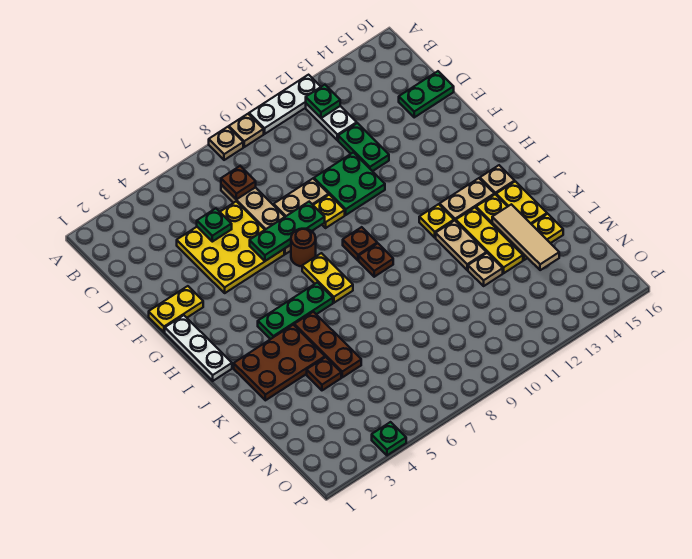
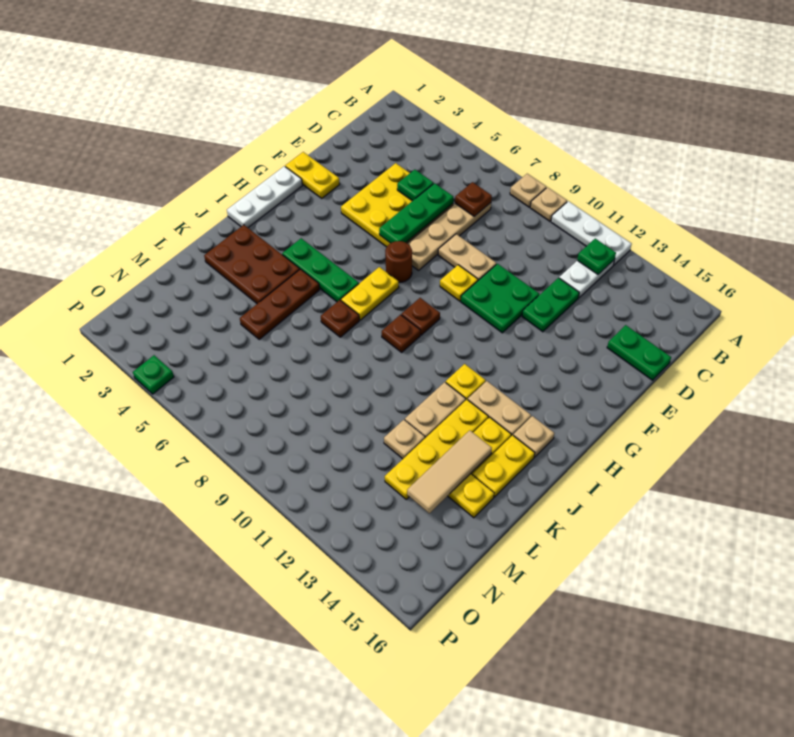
green plate F6:F8 level 2 -> green plate D6:F6 level 2
yellow plate J13:L13 level 1 -> yellow plate J13:M13 level 1
brown plate L4 level 1 -> brown plate J7 level 1

